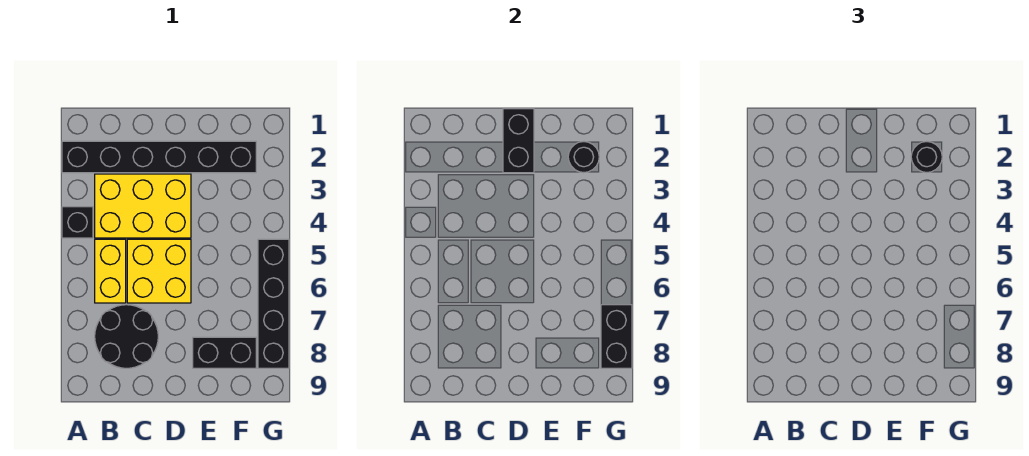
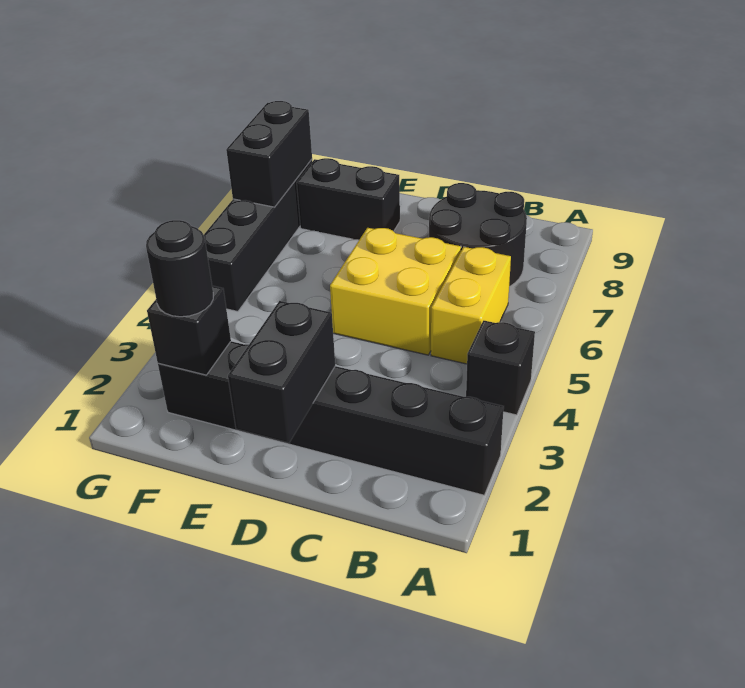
yellow brick B3:D4 level 1 -> none
black round brick F2 level 2 -> black brick F2 level 2

